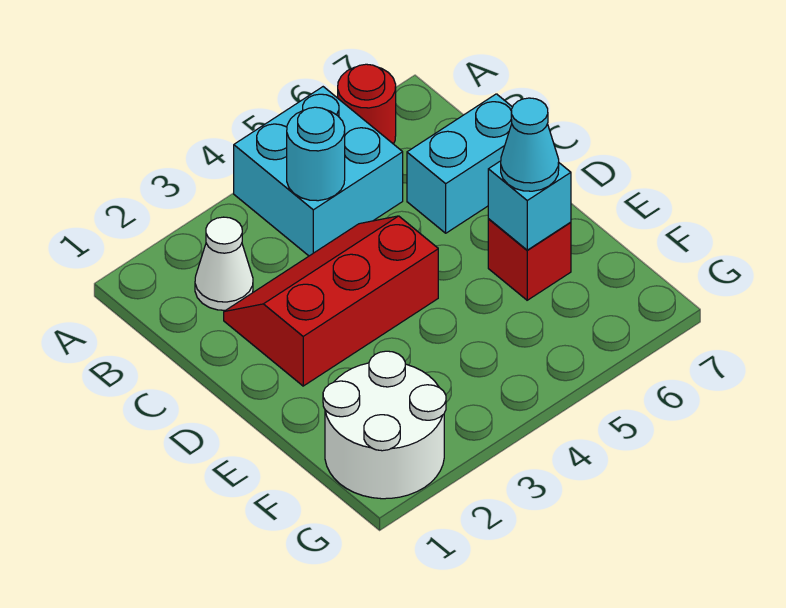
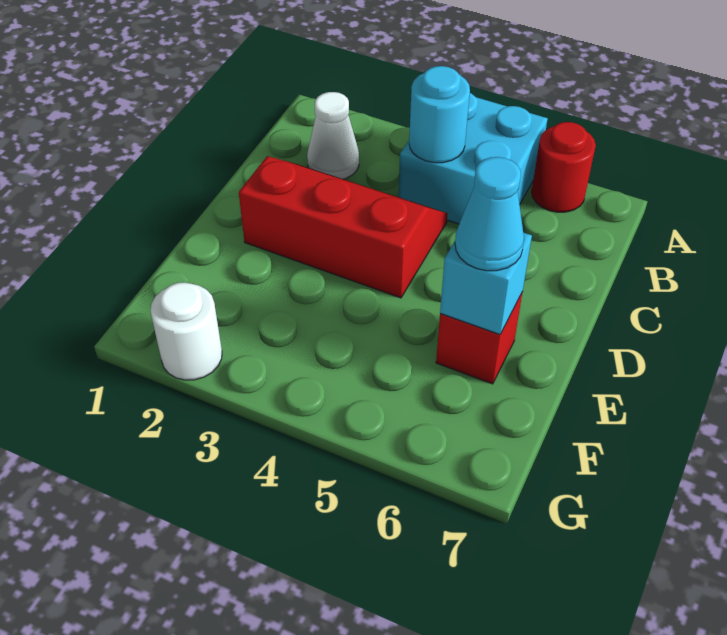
cyan brick C6:C7 level 1 -> none
white round brick F1:G2 level 1 -> white round brick G2 level 1

